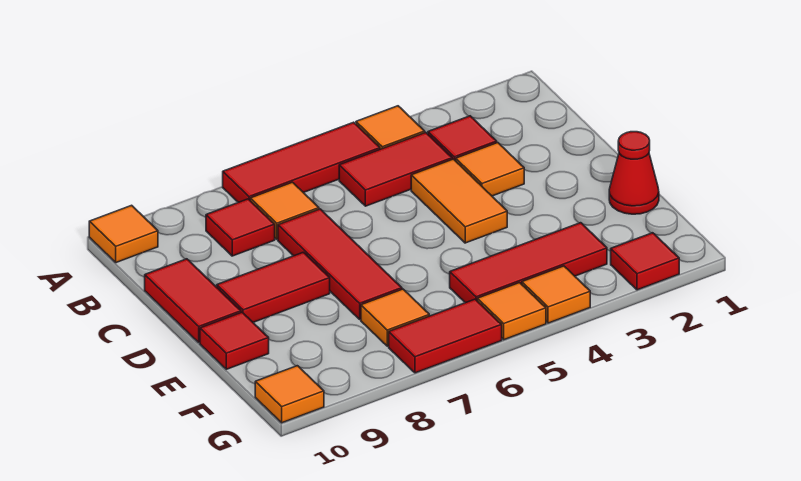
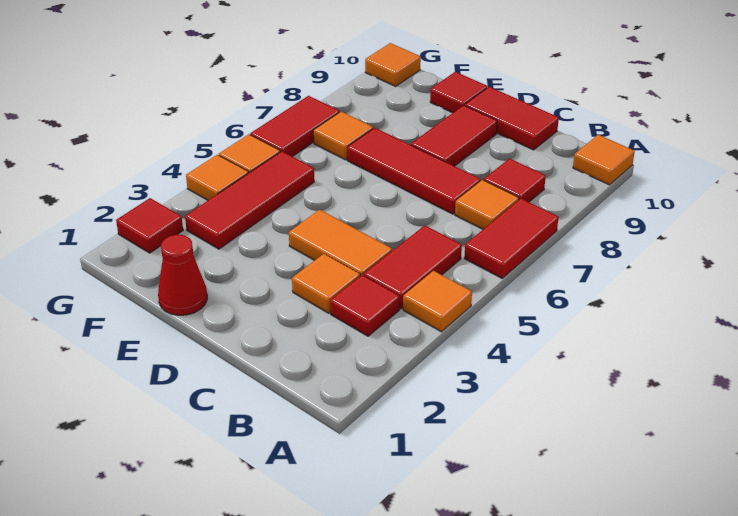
red tile A5:A7 level 1 -> red tile A6:A7 level 1

